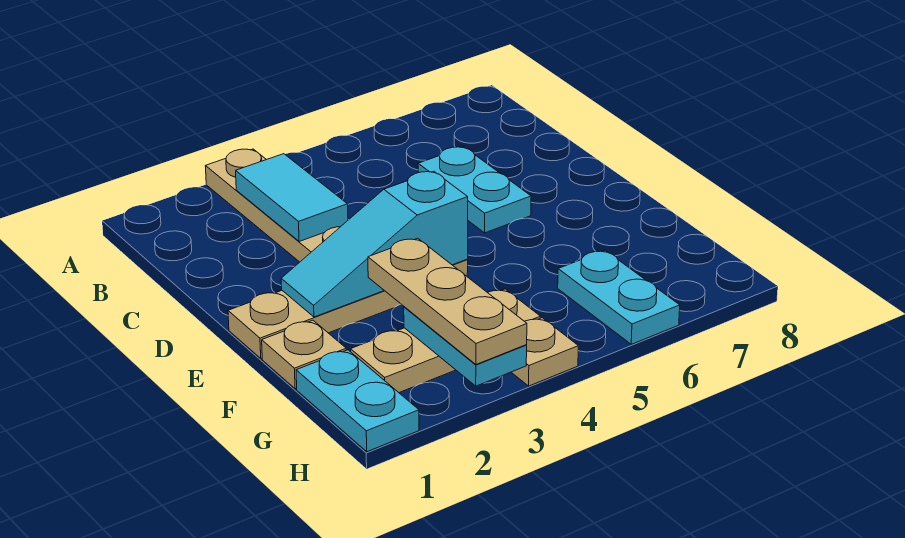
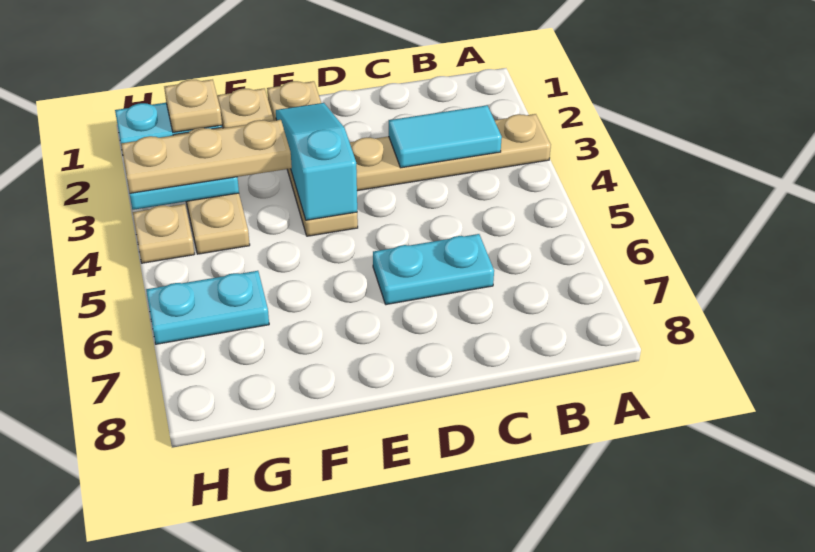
none -> tan plate G1 level 2

